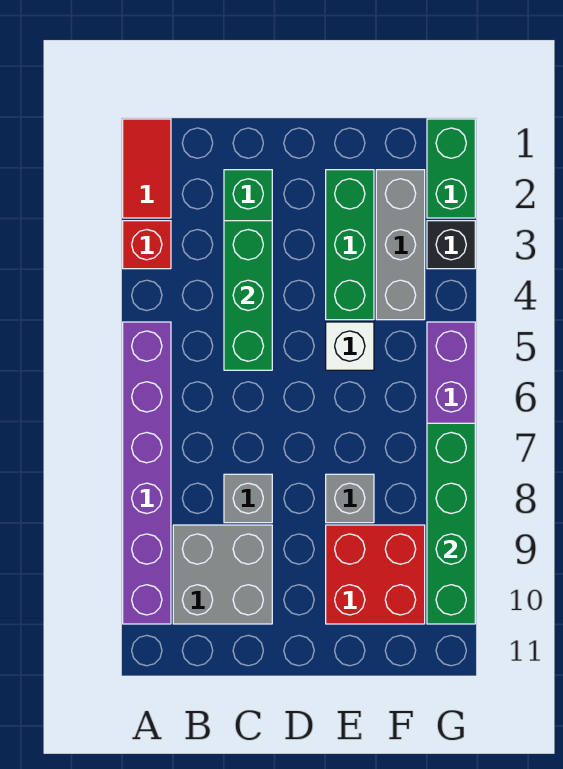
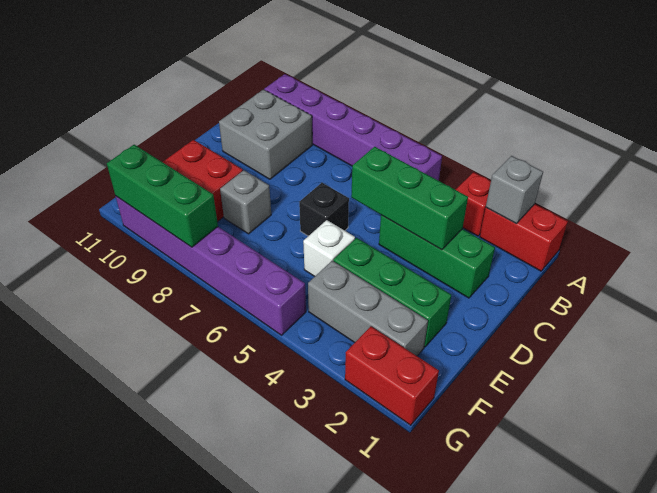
red tile A1:A2 level 1 -> red brick A1:A2 level 1
grey brick C8 level 1 -> grey brick A2 level 2
green brick G1:G2 level 1 -> red brick G1:G2 level 1
black brick G3 level 1 -> black brick D6 level 1
green brick G7:G10 level 2 -> green brick G8:G10 level 2

